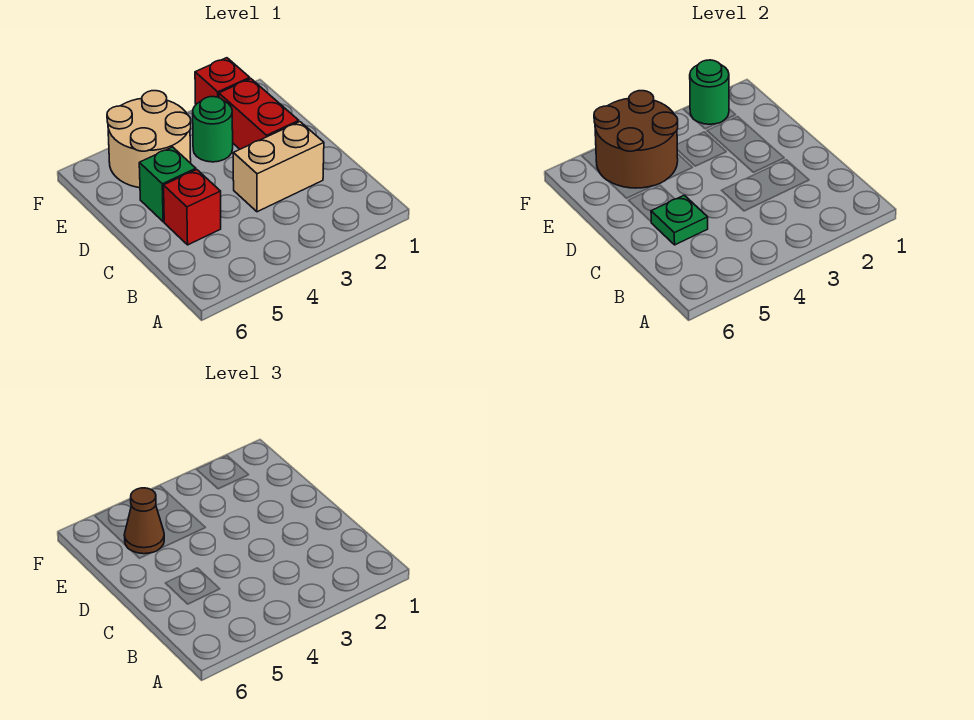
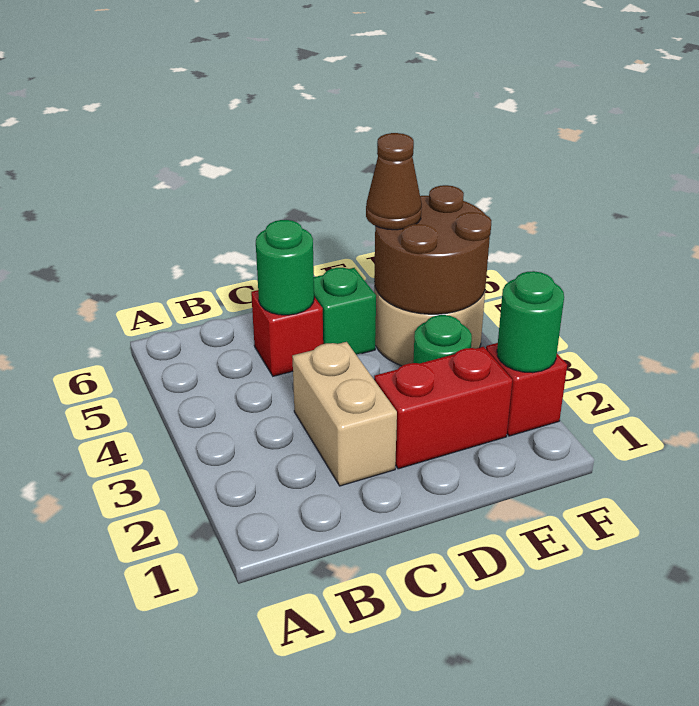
green plate C5 level 2 -> green round brick C5 level 2

